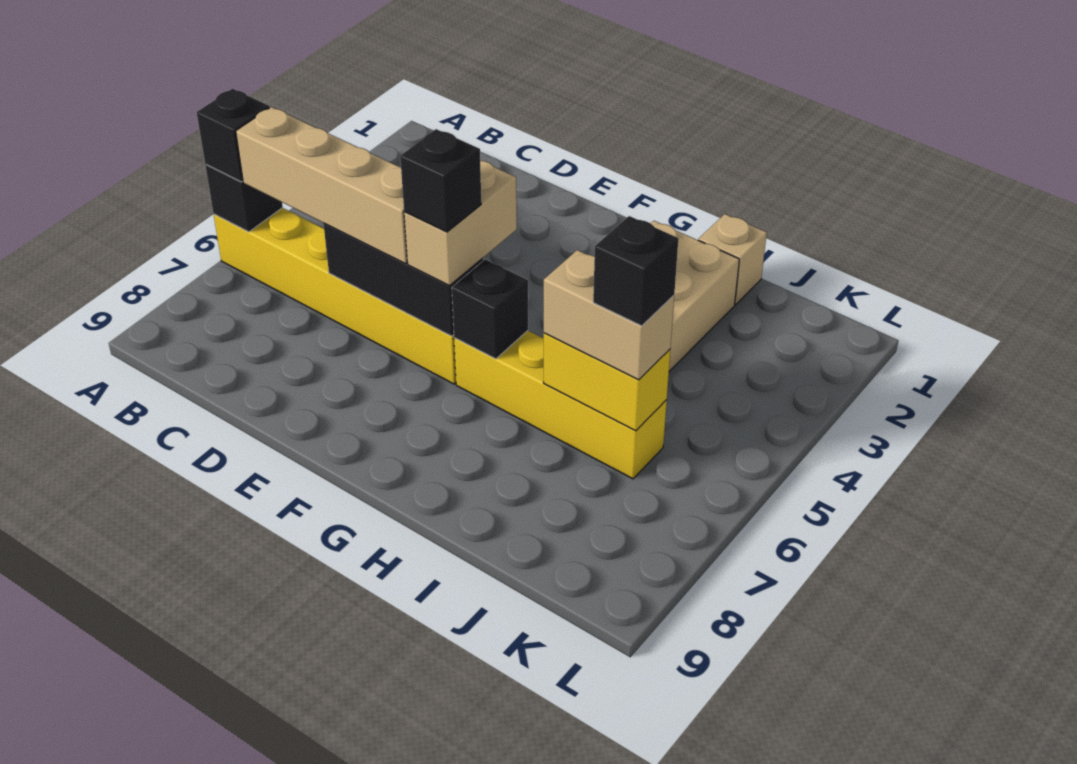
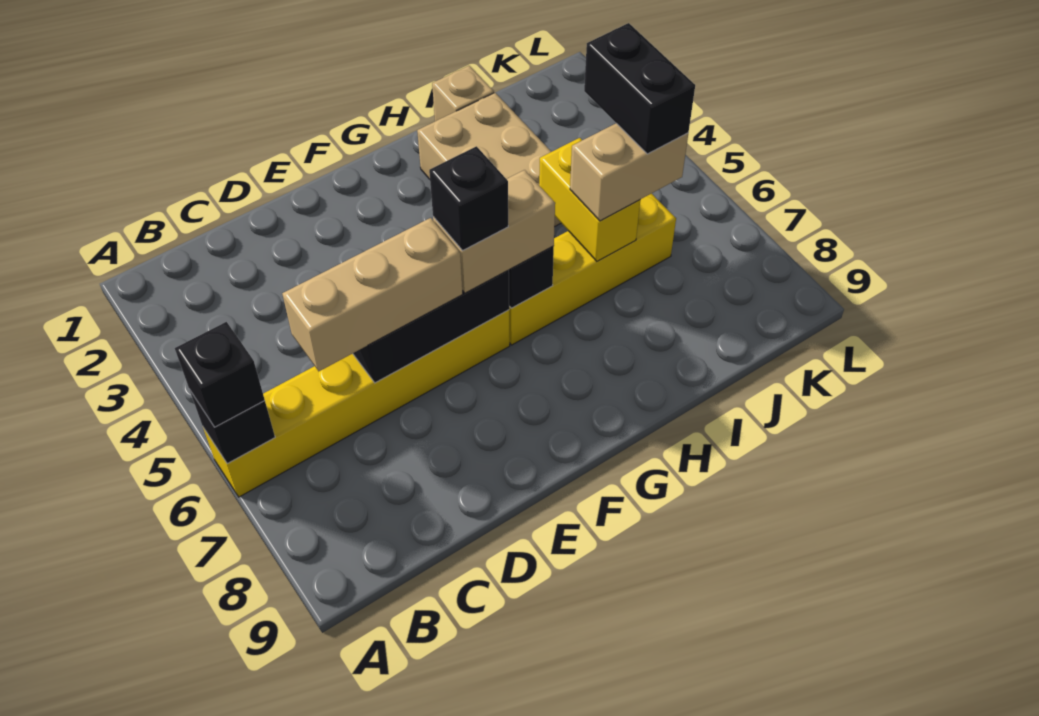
tan brick B6:E6 level 3 -> tan brick C6:E6 level 3
tan brick F5:F6 level 3 -> tan brick F6:G6 level 3
yellow brick I6:J6 level 2 -> yellow brick I5:I6 level 2
black brick J6 level 4 -> black brick J5:J6 level 4

